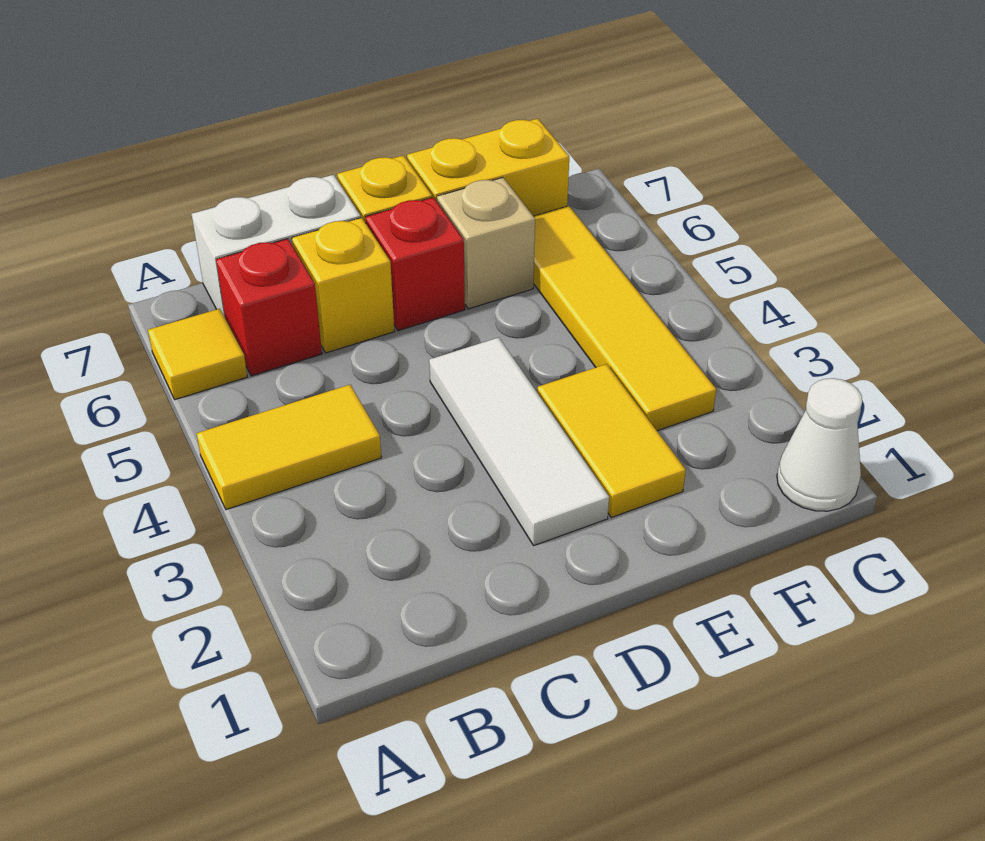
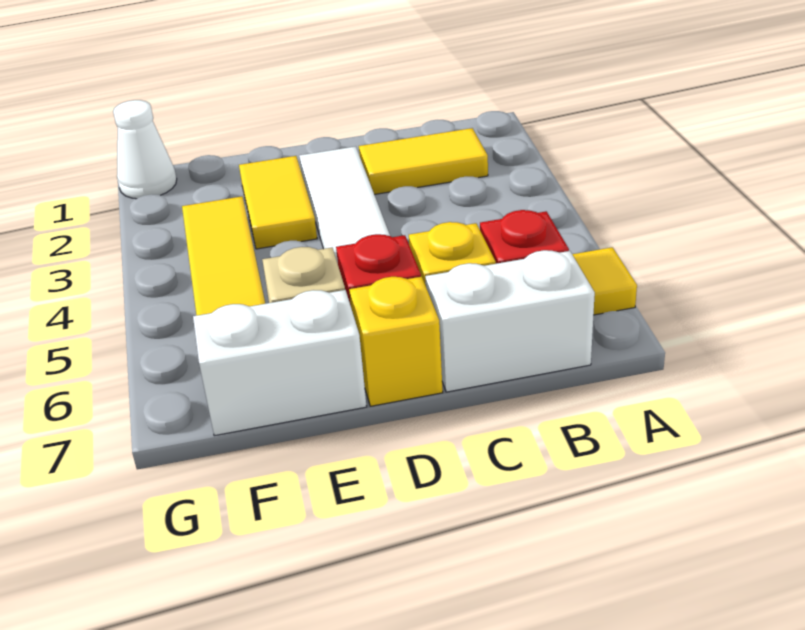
yellow tile A4:B4 level 1 -> yellow tile B2:C2 level 1
yellow brick E7:F7 level 1 -> white brick E7:F7 level 1

